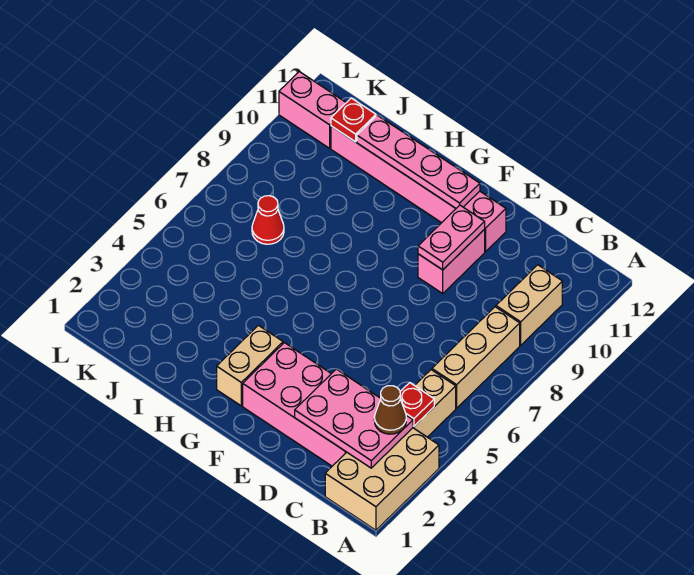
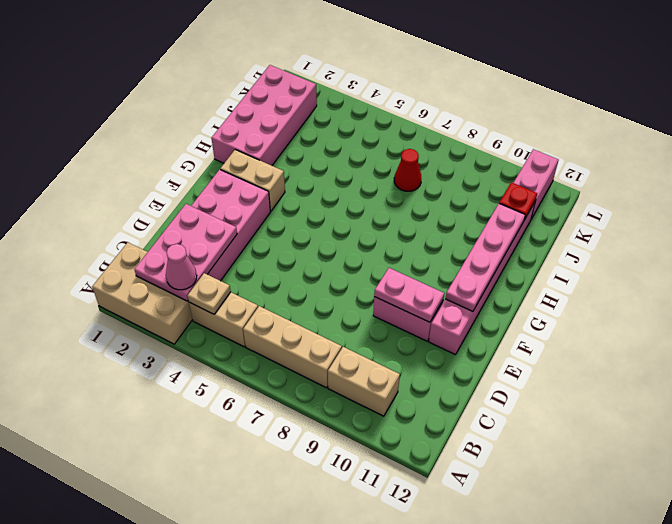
brown cone B3 level 3 -> pink cone B3 level 3
red plate B4 level 2 -> tan plate B4 level 2
none -> pink brick H1:K2 level 1

